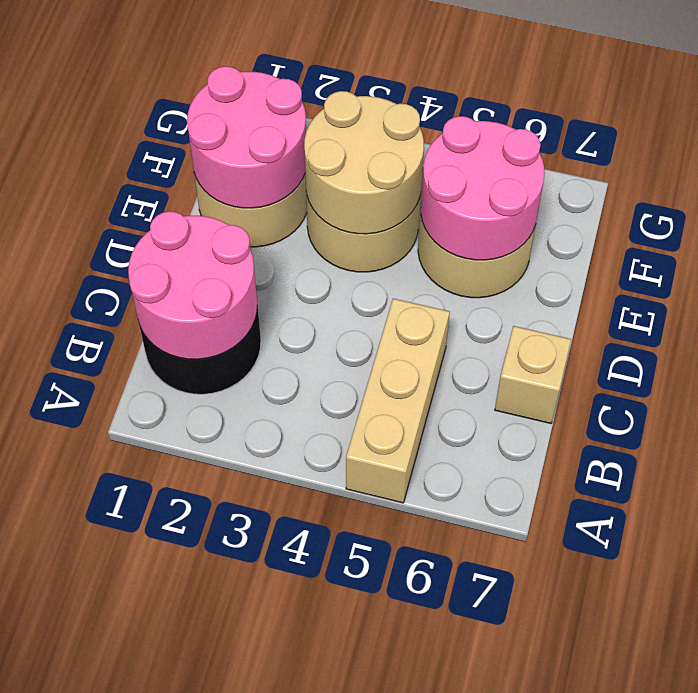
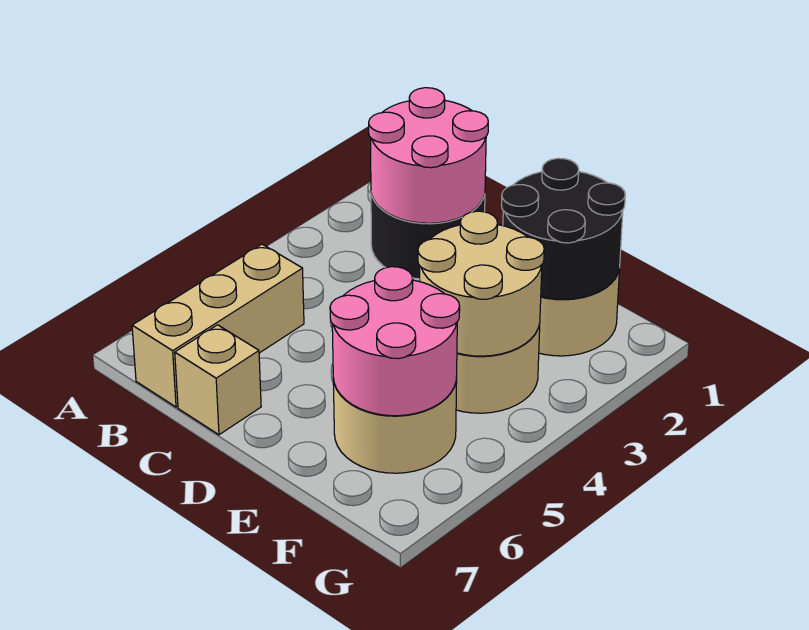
tan brick A5:C5 level 1 -> tan brick B5:B7 level 1
pink round brick E1:F2 level 2 -> black round brick E1:F2 level 2

